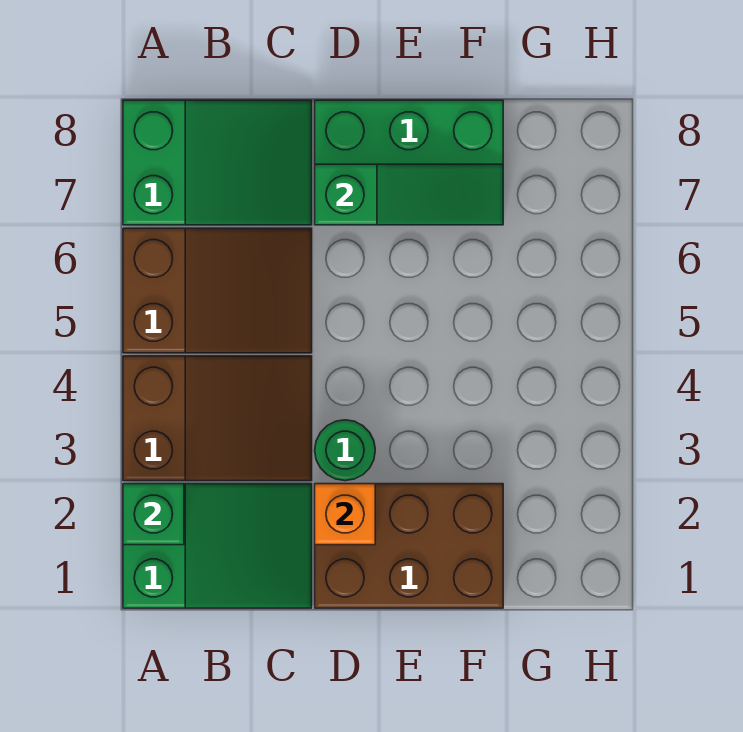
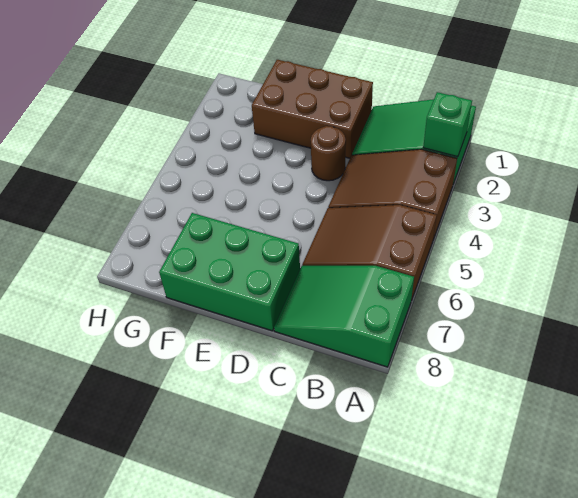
orange brick D2 level 2 -> none
green round brick D3 level 1 -> brown round brick D3 level 1
green slope D7:F7 level 2 top D -> none

